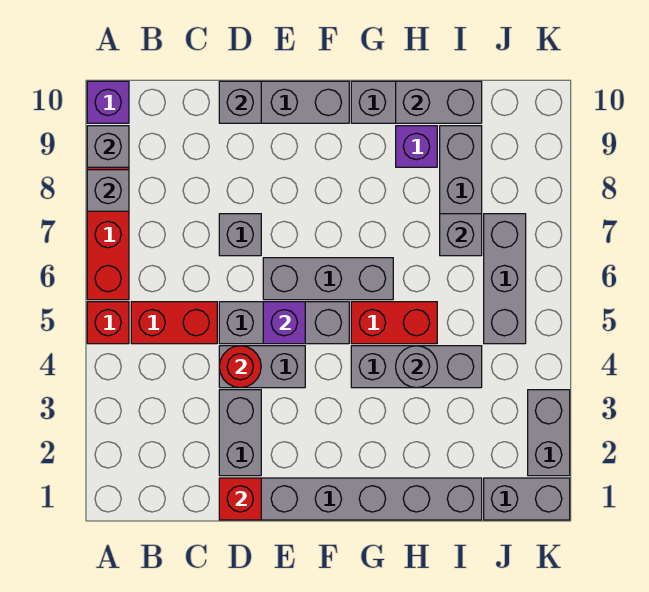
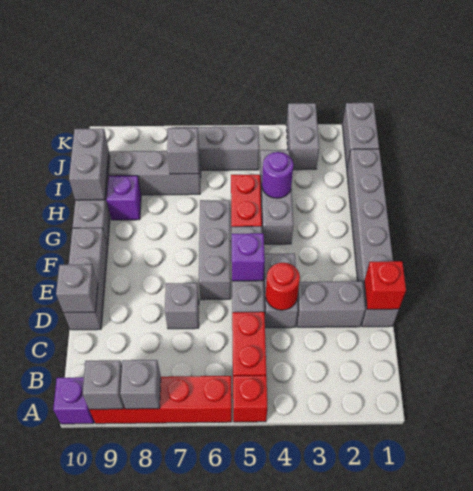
grey round brick H4 level 2 -> purple round brick H4 level 2
grey brick K2:K3 level 1 -> grey brick J3:K3 level 1

